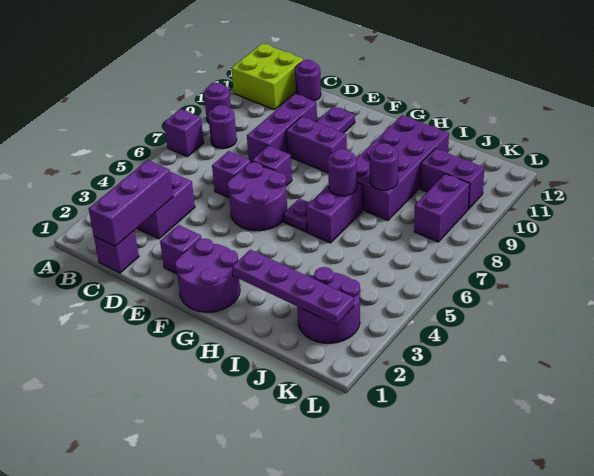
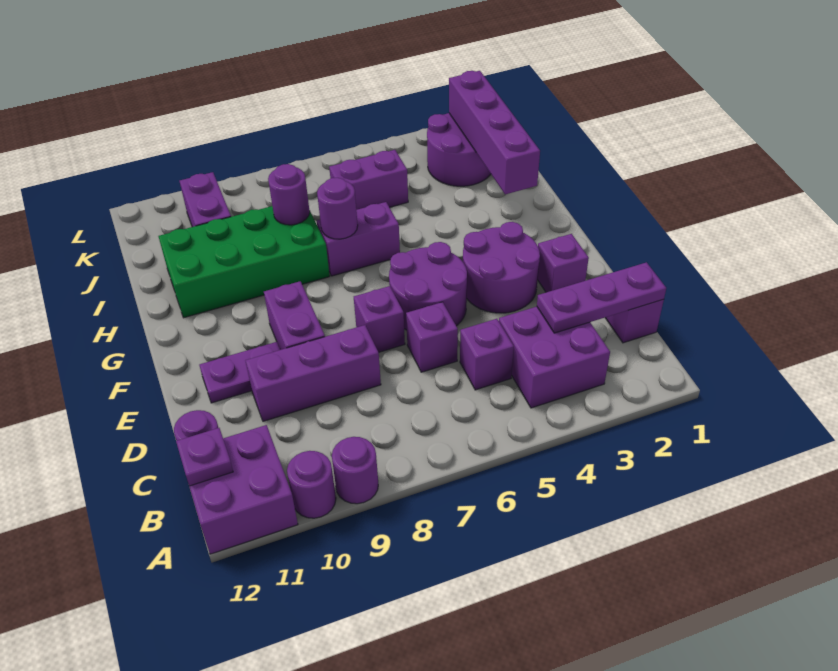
purple brick A7 level 1 -> purple brick C5 level 1
lime brick A11:B12 level 1 -> purple brick A11:B12 level 1
purple round brick B8 level 1 -> purple round brick A10 level 1
purple brick C1:C3 level 2 -> purple plate C1:C3 level 2
purple round brick F1:G2 level 1 -> purple round brick E3:F4 level 1
purple plate G6 level 1 -> purple plate B12 level 2
purple plate H2:K2 level 2 -> purple brick H2:K2 level 2
purple brick H8:I11 level 1 -> green brick H8:I11 level 1
purple brick K8:K9 level 1 -> purple brick J5:J6 level 1

